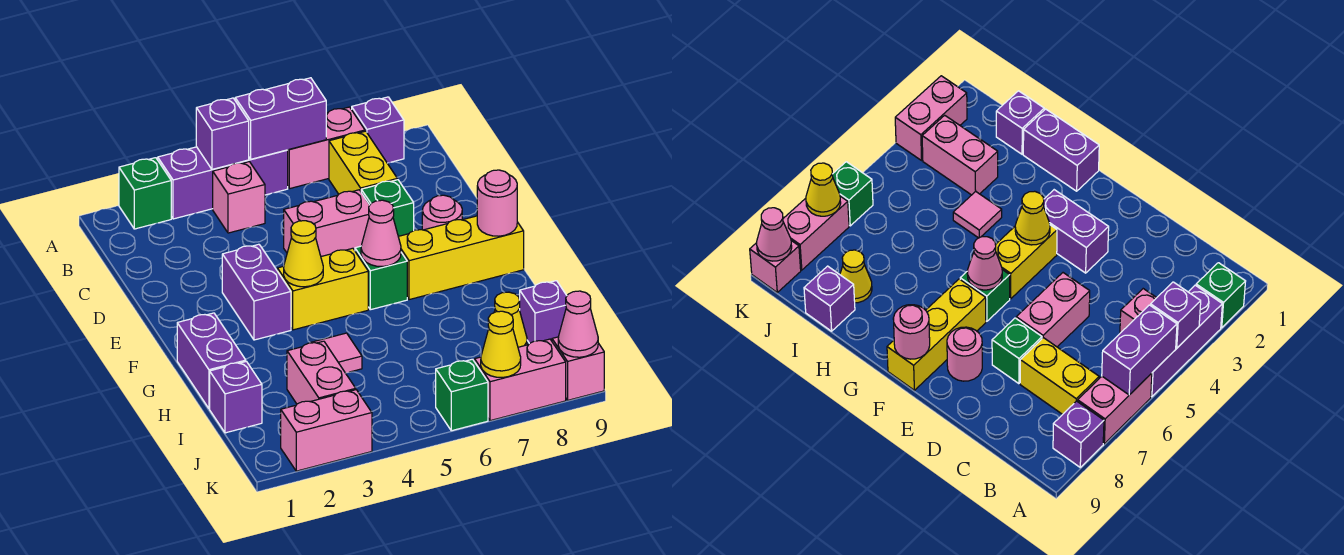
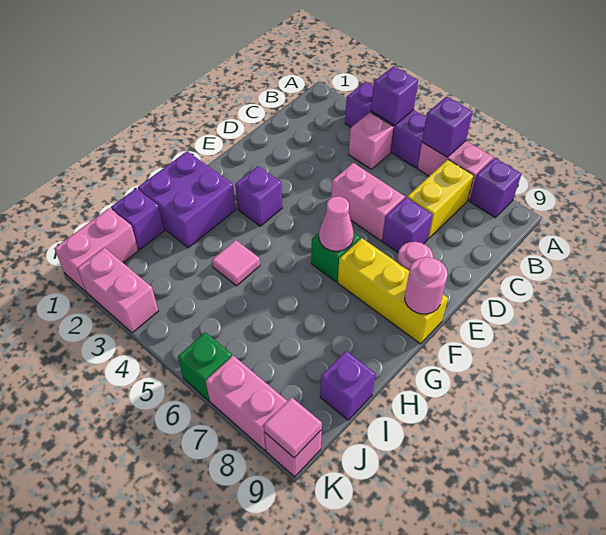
green brick A2 level 1 -> none
purple brick A5:A6 level 2 -> purple brick A6 level 2
green brick D7 level 1 -> purple brick D7 level 1
purple brick E3:F3 level 1 -> purple brick F3 level 1
yellow brick F4:F5 level 1 -> none
yellow cone F4 level 2 -> none
purple brick G1:H1 level 1 -> purple brick G1:H2 level 1
pink brick I3:J3 level 1 -> pink brick J1:K1 level 1
yellow cone I8 level 1 -> none
yellow cone K7 level 2 -> none
pink cone K9 level 2 -> pink tile K9 level 2

